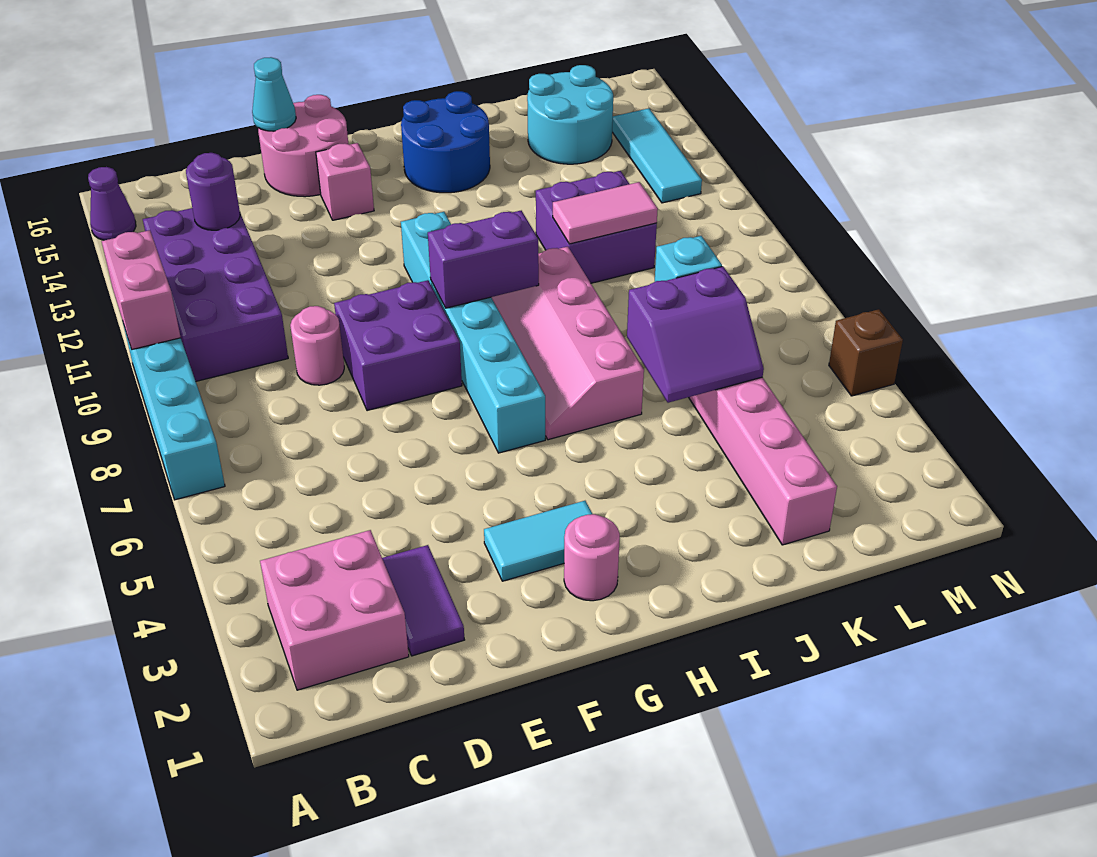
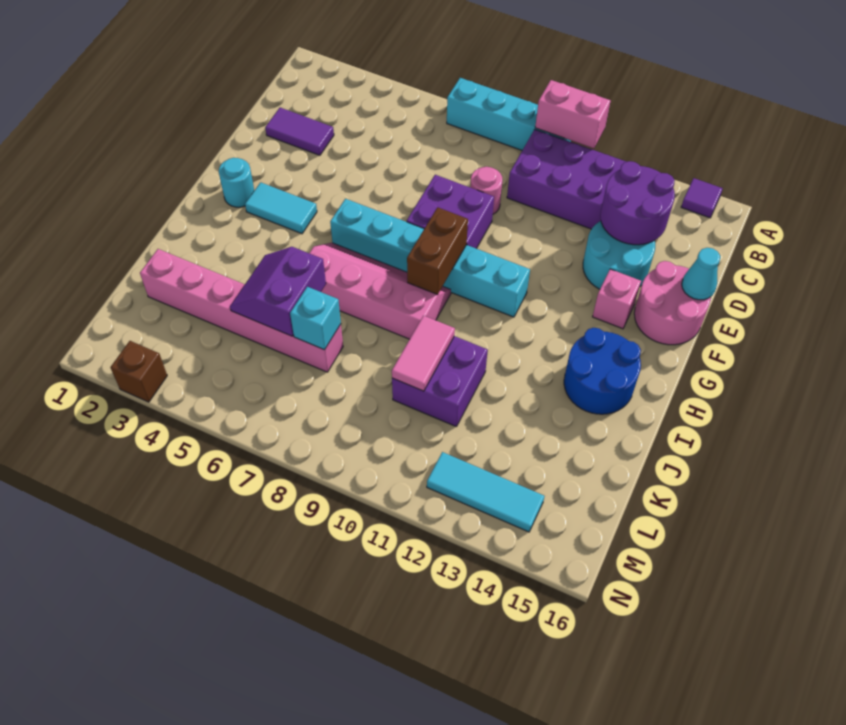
purple cone A15 level 1 -> purple tile A15 level 1
pink brick B2:C3 level 1 -> none
purple round brick C13 level 2 -> purple round brick C13:D14 level 2
cyan tile F3:G3 level 1 -> cyan tile G3:G4 level 1
pink round brick G2 level 1 -> cyan round brick G2 level 1
purple brick G9:H9 level 2 -> brown brick G9:H9 level 2
cyan round brick K14:L15 level 1 -> cyan round brick D13:E14 level 1
brown brick N5 level 1 -> brown brick N3 level 1

